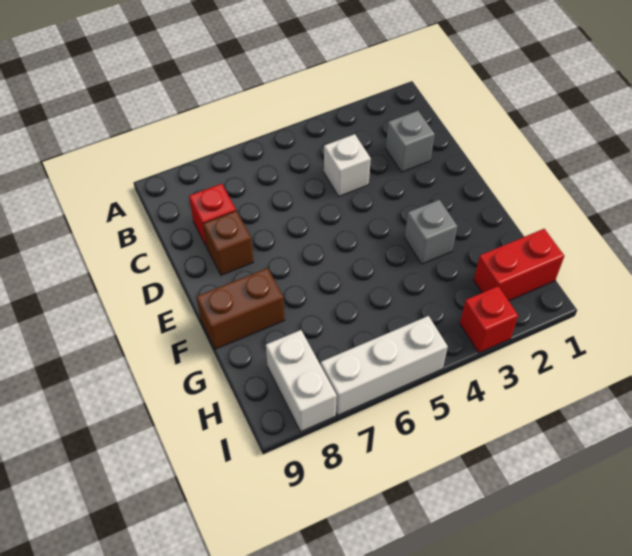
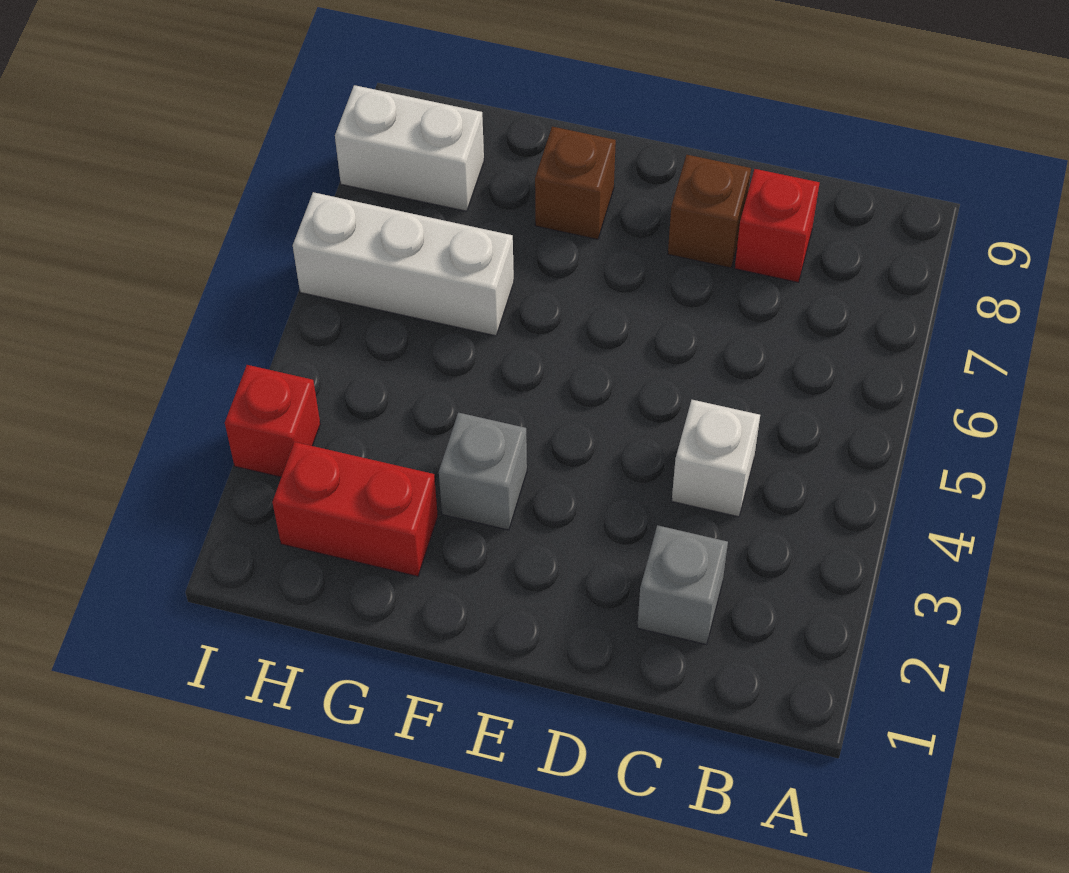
brown brick F8:F9 level 1 -> brown brick F8 level 1
red brick H1:H2 level 1 -> red brick G2:H2 level 1
white brick I5:I7 level 1 -> white brick G6:I6 level 1

